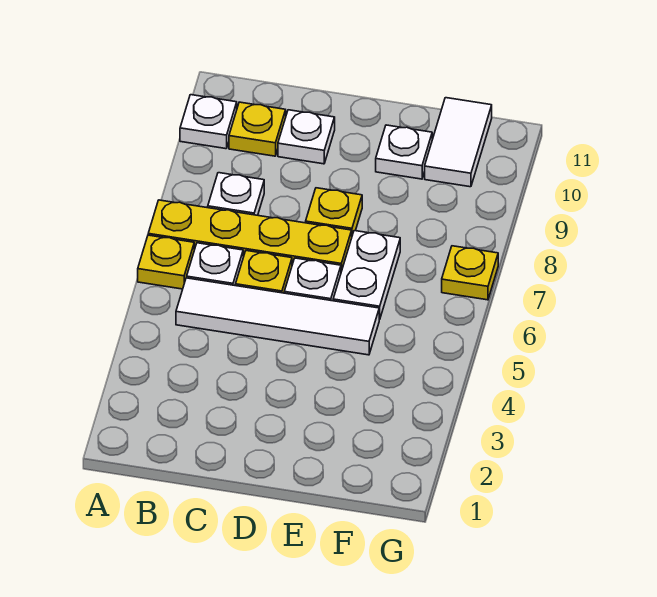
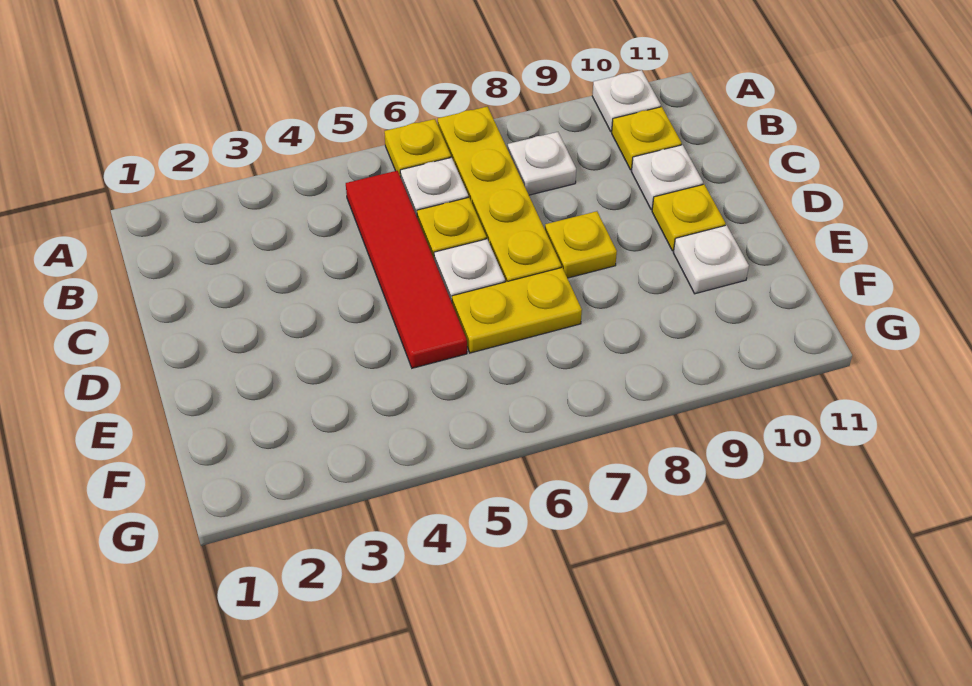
white tile B5:E5 level 1 -> red tile B5:E5 level 1
white plate E6:E7 level 1 -> yellow plate E6:E7 level 1
white tile F10:F11 level 1 -> none
yellow plate G7 level 1 -> yellow plate D10 level 1

